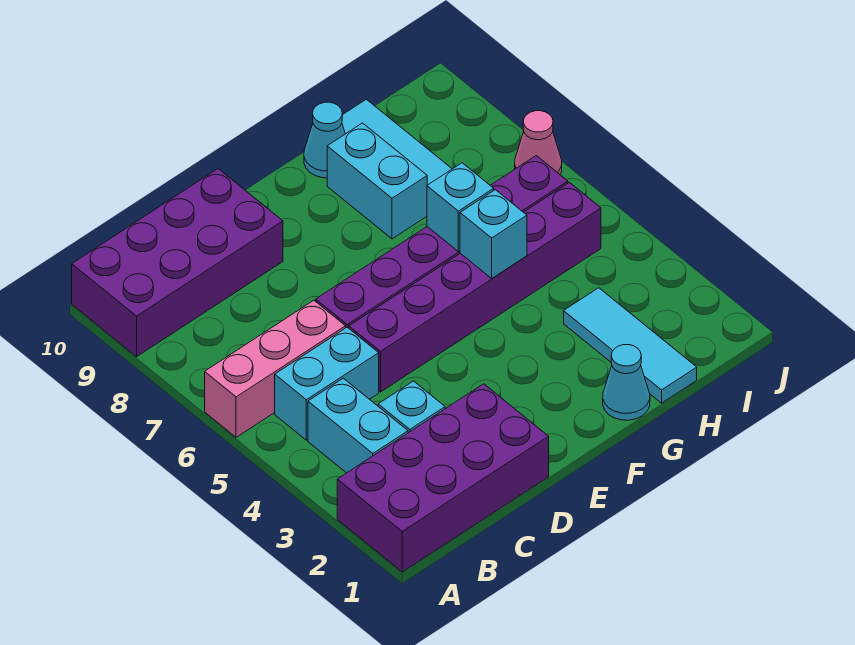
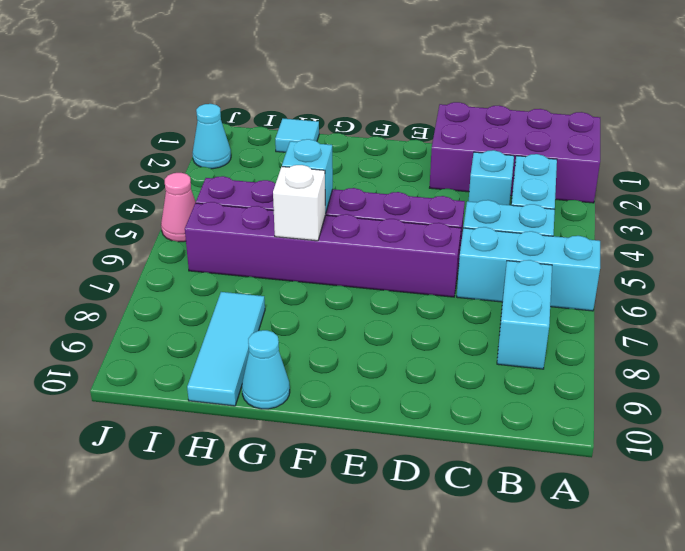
pink brick A6:C6 level 1 -> cyan brick A6:C6 level 1
purple brick A9:D10 level 1 -> none
cyan cone G1 level 1 -> cyan cone J2 level 1
cyan brick G6 level 2 -> white brick G6 level 2
cyan brick G8:G9 level 1 -> cyan brick B7:B8 level 1
cyan tile H1:H3 level 1 -> cyan tile H1 level 1
pink cone J7 level 1 -> pink cone J5 level 1

